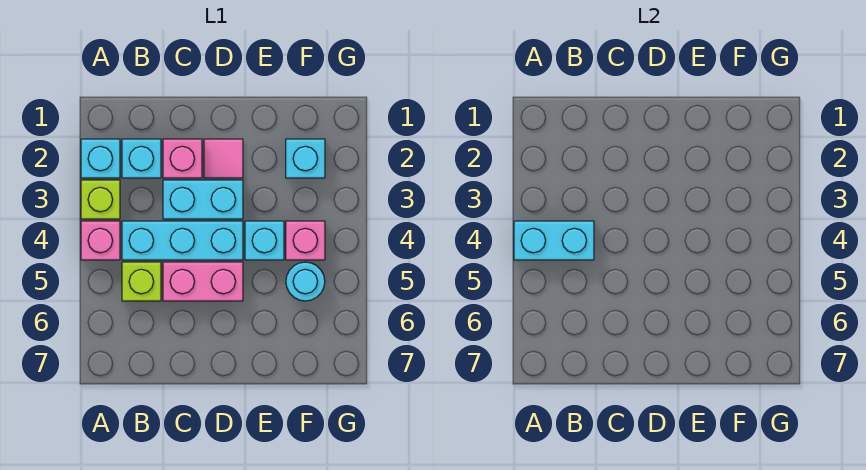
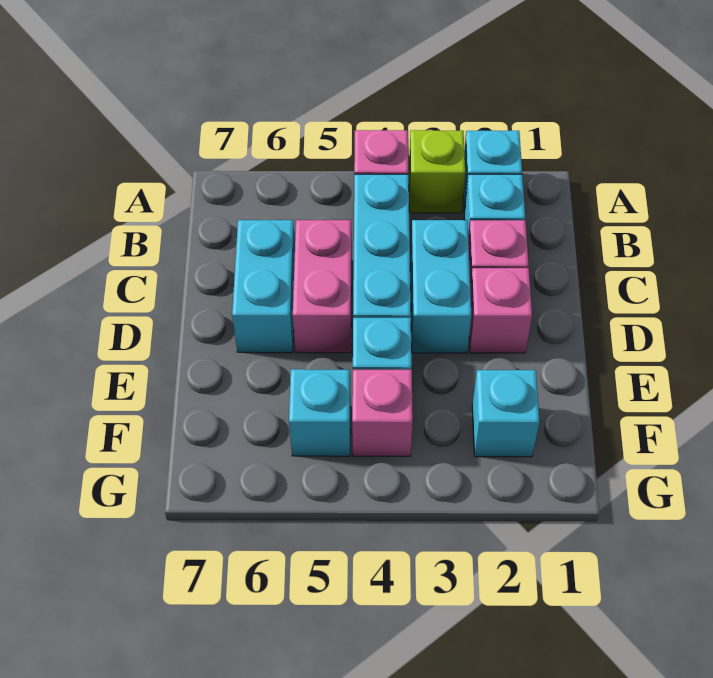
cyan brick A4:B4 level 2 -> cyan brick C6:D6 level 1
lime brick B5 level 1 -> none
pink tile D2 level 1 -> pink brick D2 level 1
cyan round brick F5 level 1 -> cyan brick F5 level 1

